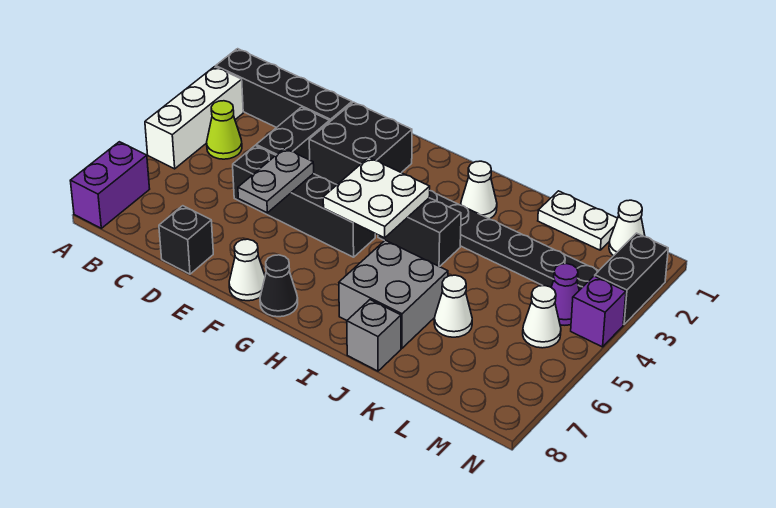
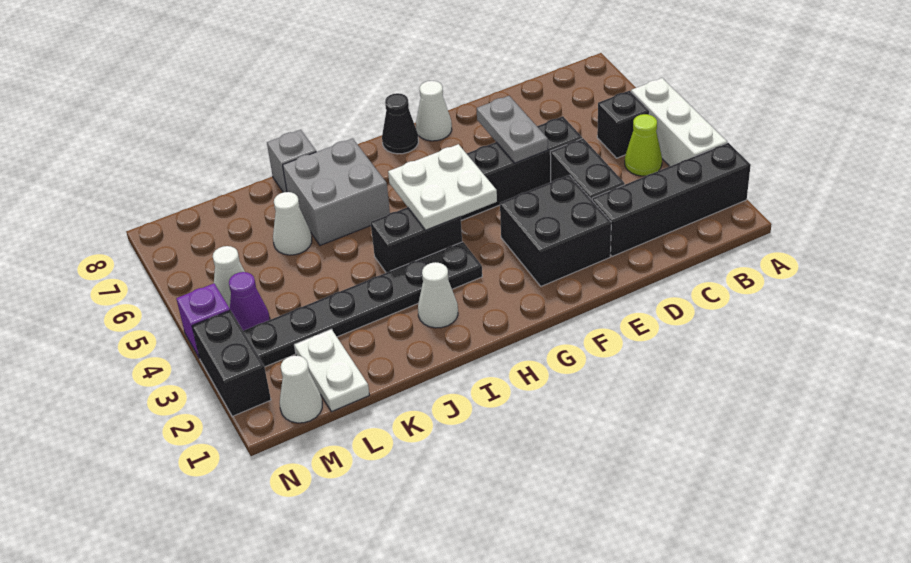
purple brick A7:A8 level 1 -> none
black brick D8 level 1 -> black brick B5 level 1
white plate K1:L1 level 1 -> white plate L1:L2 level 1

